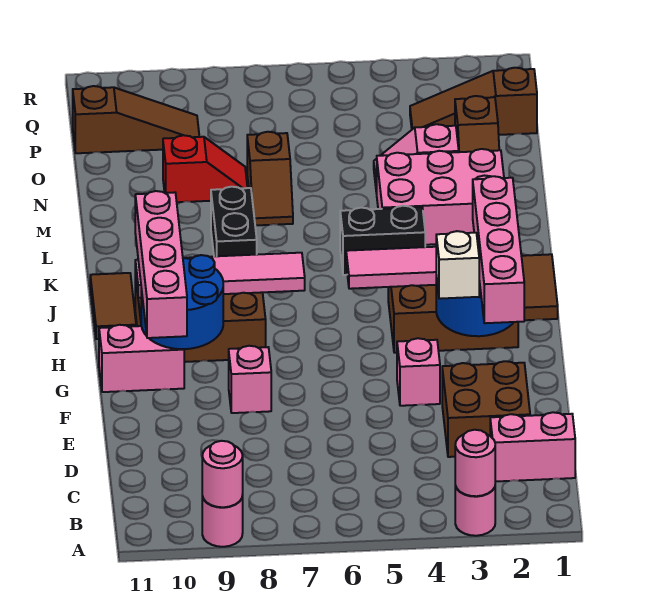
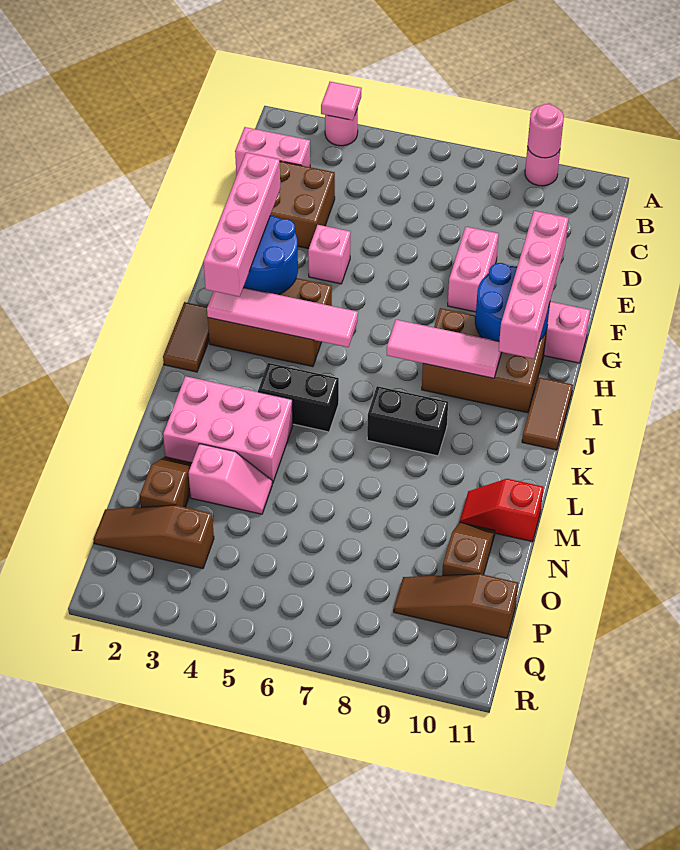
pink round brick A3 level 2 -> pink tile A3 level 2
pink brick F8 level 1 -> pink brick E8:F8 level 1
white brick G3 level 3 -> none
pink tile I7:I10 level 2 -> pink tile I7:I9 level 2
black brick K8:L8 level 1 -> black brick K7:K8 level 1
brown slope M7:N7 level 1 top N -> brown slope N10:O10 level 1 top O
red slope N8:N9 level 1 top 9 -> red slope M10:M11 level 1 top 11
brown slope P1:P3 level 1 top 1 -> brown slope P1:P3 level 1 top 3

